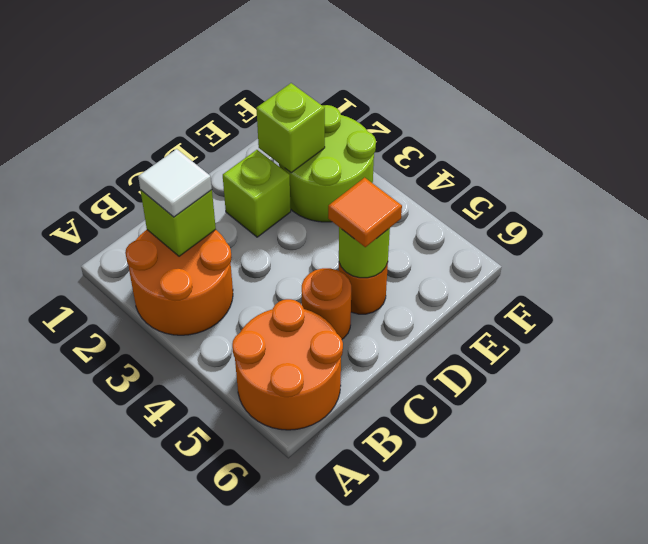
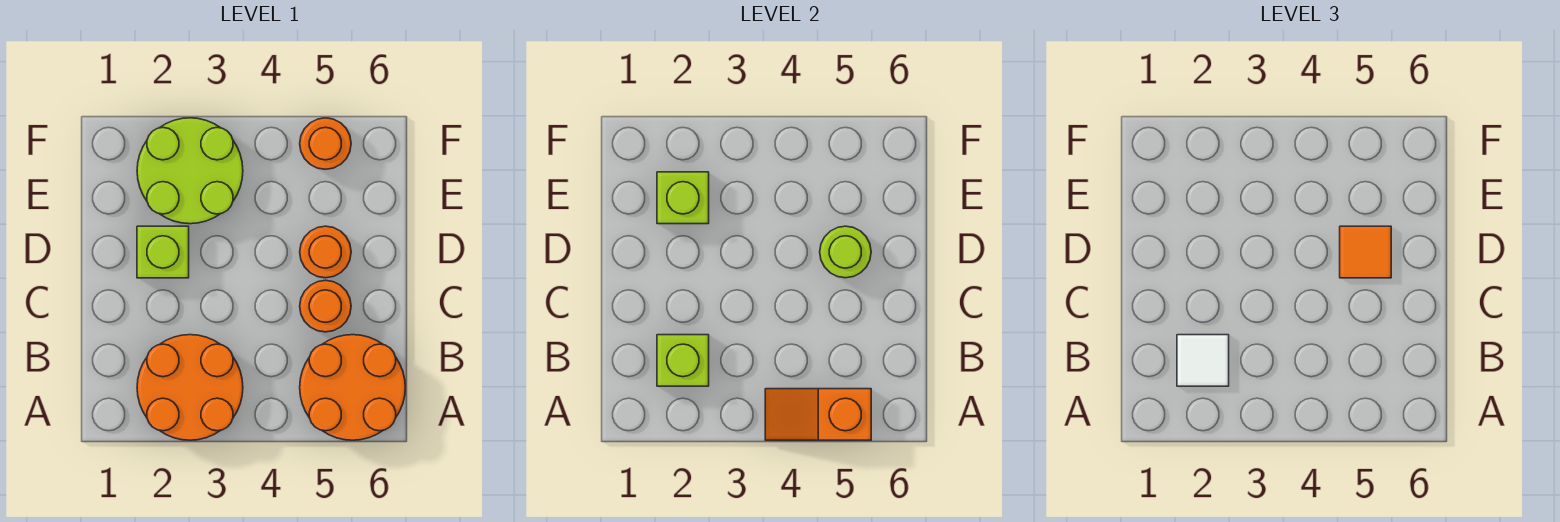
none -> orange slope A4:A5 level 2 top 5
none -> orange round brick F5 level 1

